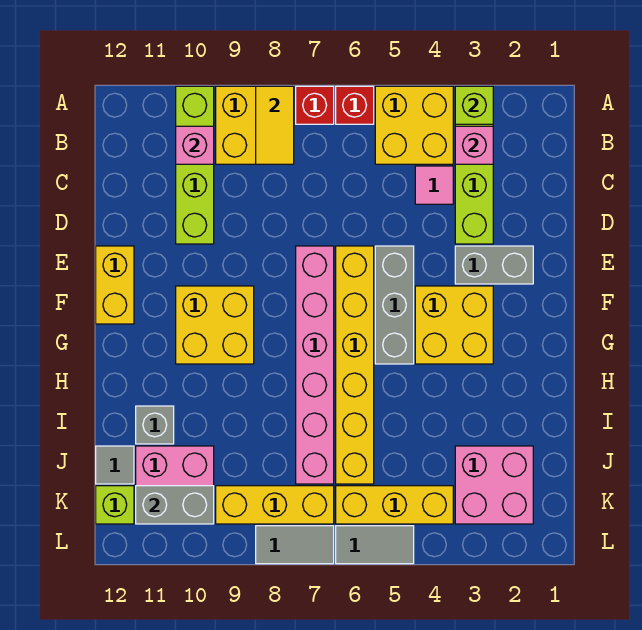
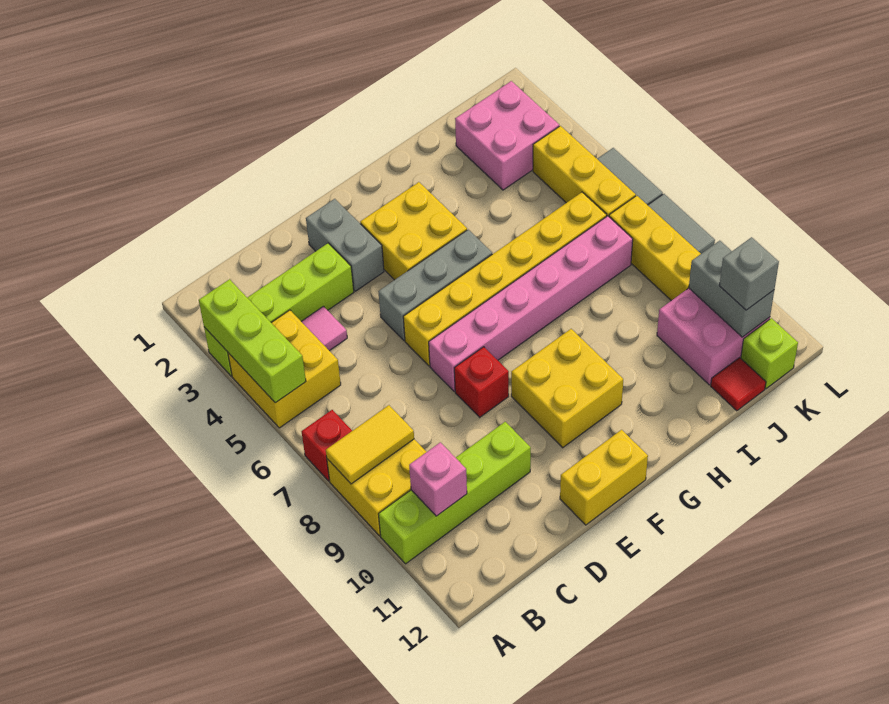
lime brick A3 level 2 -> lime brick A3:A5 level 2
red brick A6 level 1 -> red brick E8 level 1
pink brick B3 level 2 -> none
grey brick I11 level 1 -> grey brick K11 level 3
grey tile J12 level 1 -> red tile J12 level 1

